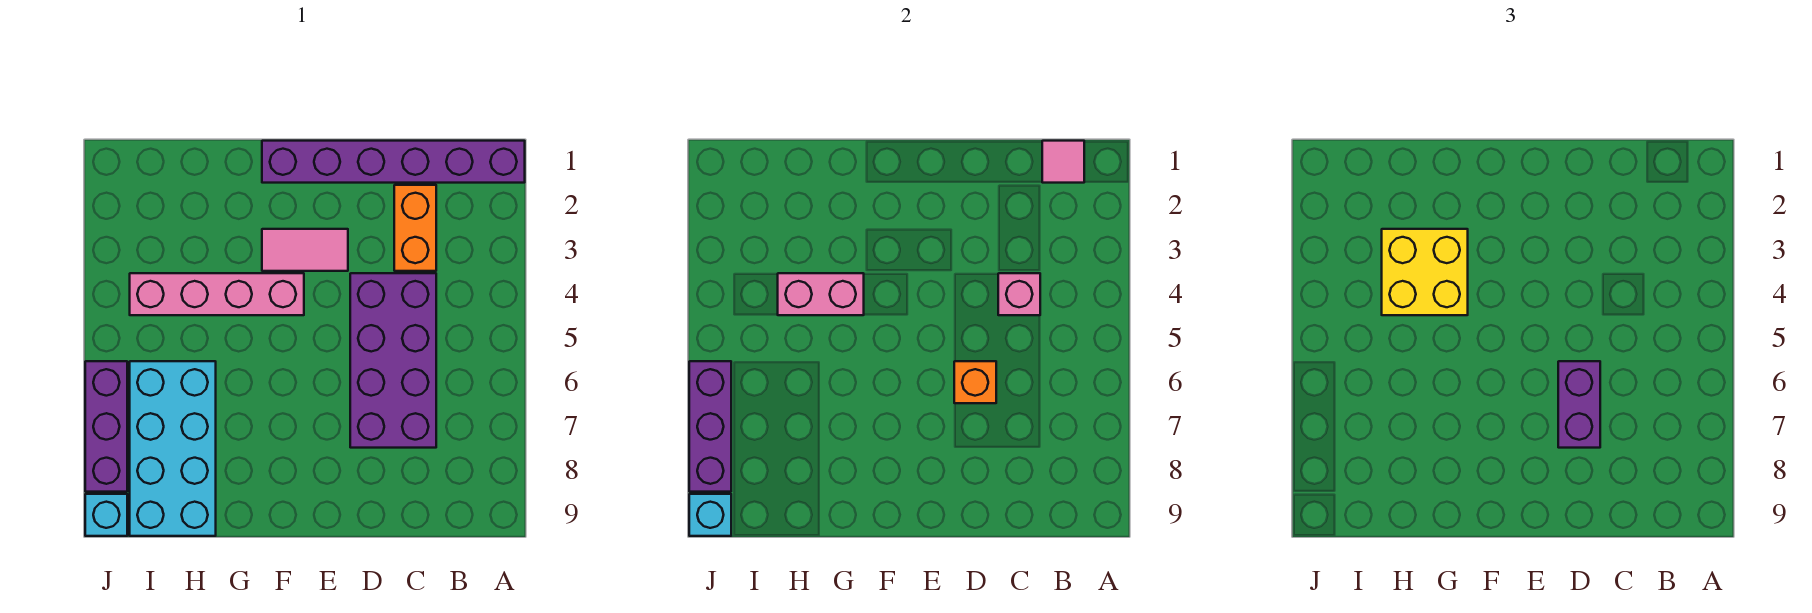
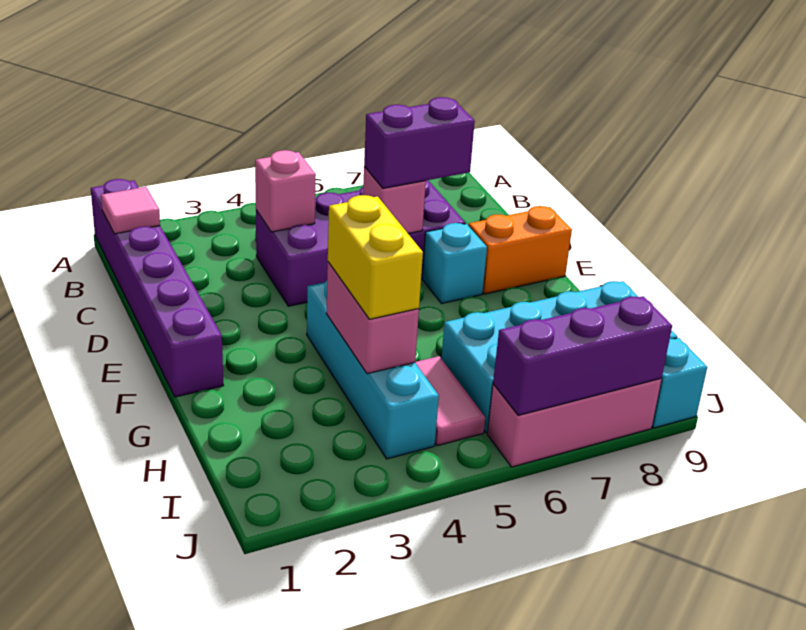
orange brick C2:C3 level 1 -> orange brick E8:E9 level 1
orange brick D6 level 2 -> pink brick D6 level 2
pink tile E3:F3 level 1 -> pink tile H5:I5 level 1
pink brick F4:I4 level 1 -> cyan brick F4:I4 level 1
yellow brick G3:H4 level 3 -> yellow brick G4:H4 level 3
purple brick J6:J8 level 1 -> pink brick J6:J8 level 1
cyan brick J9 level 2 -> cyan brick E7 level 1

